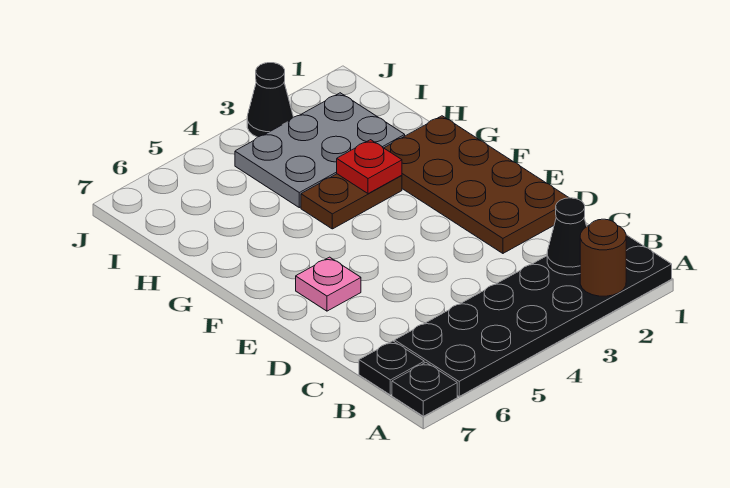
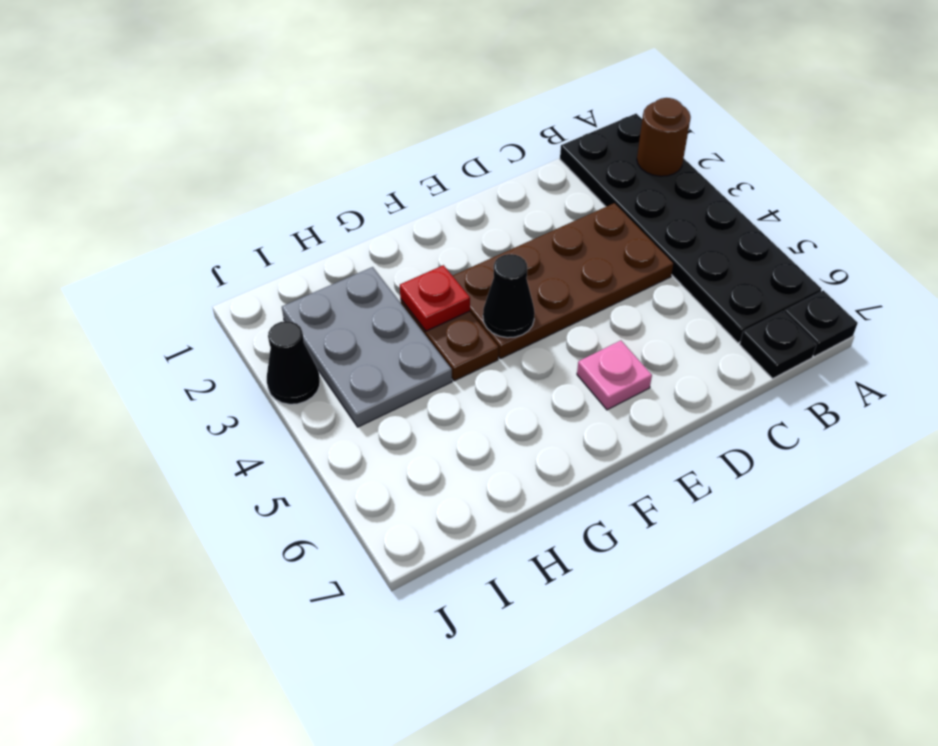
black cone B2 level 2 -> black cone F4 level 2
brown plate D1:G2 level 1 -> brown plate C3:F4 level 1

